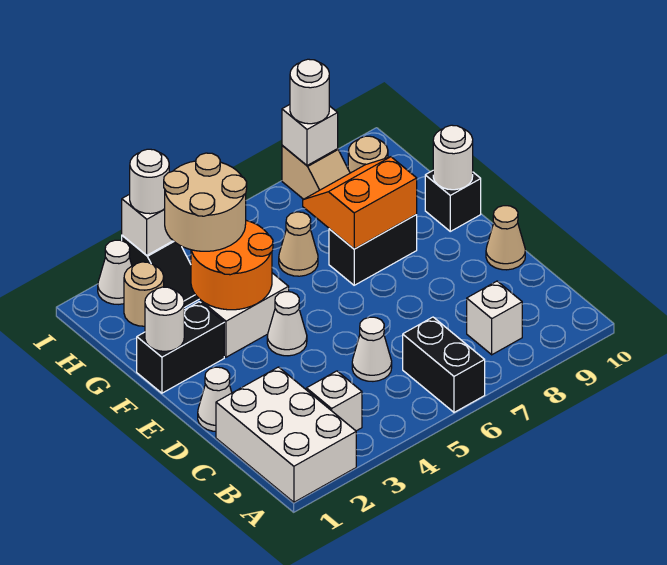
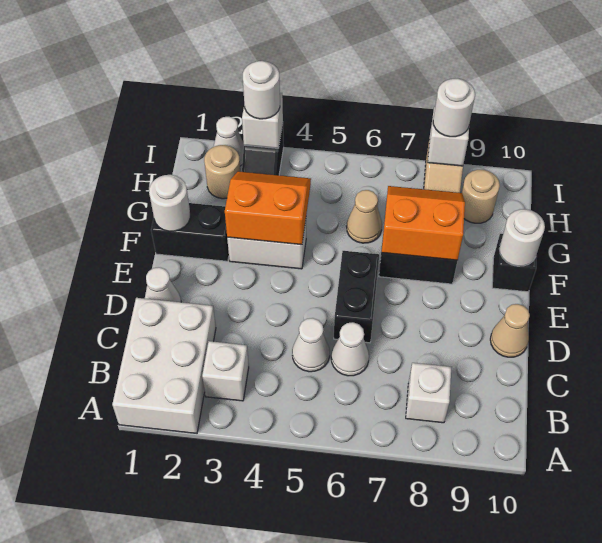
black brick A6:B6 level 1 -> black brick D6:E6 level 1
white cone E4 level 1 -> white cone C6 level 1
orange round brick F3:G4 level 2 -> orange slope F3:G4 level 2 top F
tan round brick G3:H4 level 3 -> none

